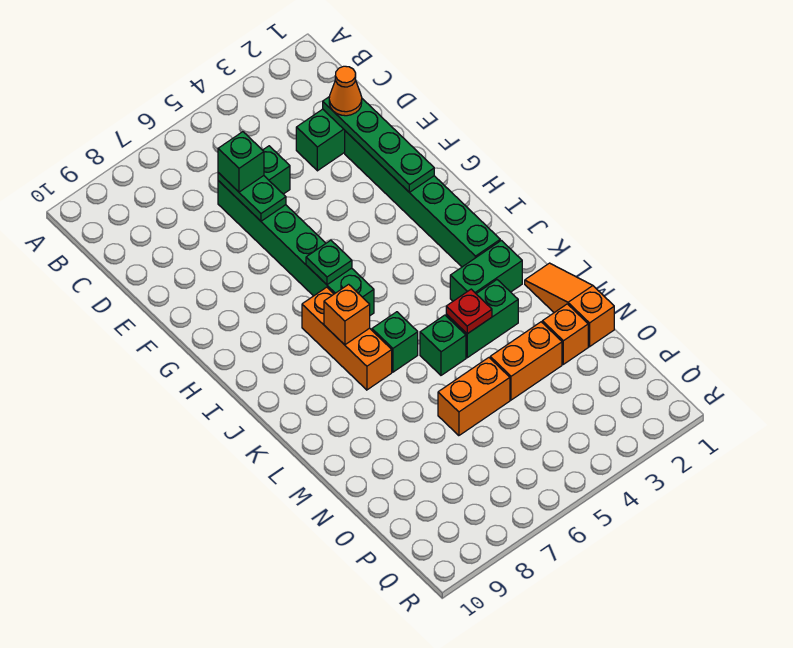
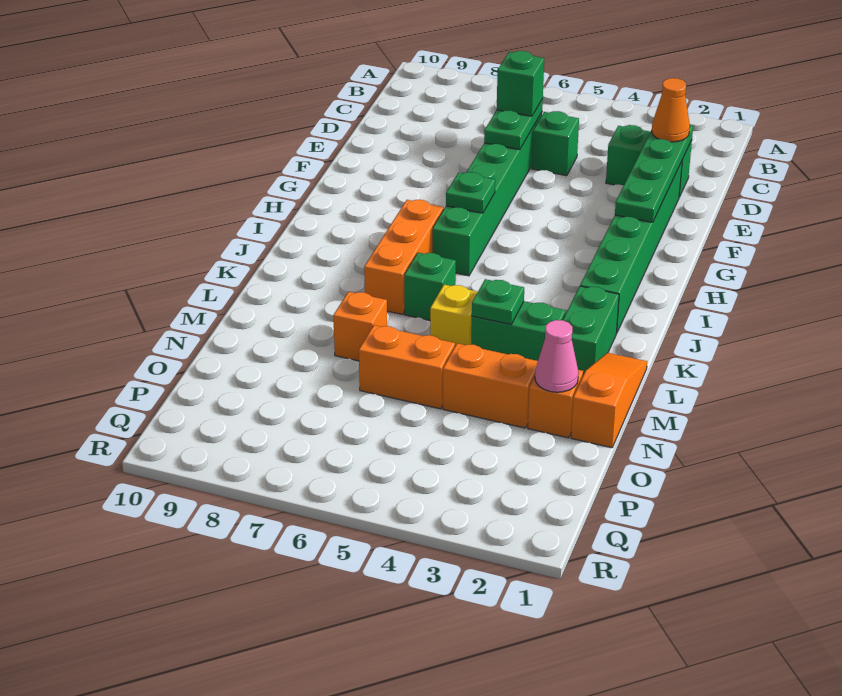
orange brick J7 level 2 -> orange brick M7 level 1
green brick K2:K3 level 1 -> green brick K2:L2 level 1
red plate L4 level 2 -> green plate L4 level 2
green brick L5 level 1 -> yellow brick L5 level 1
none -> pink cone N2 level 2

